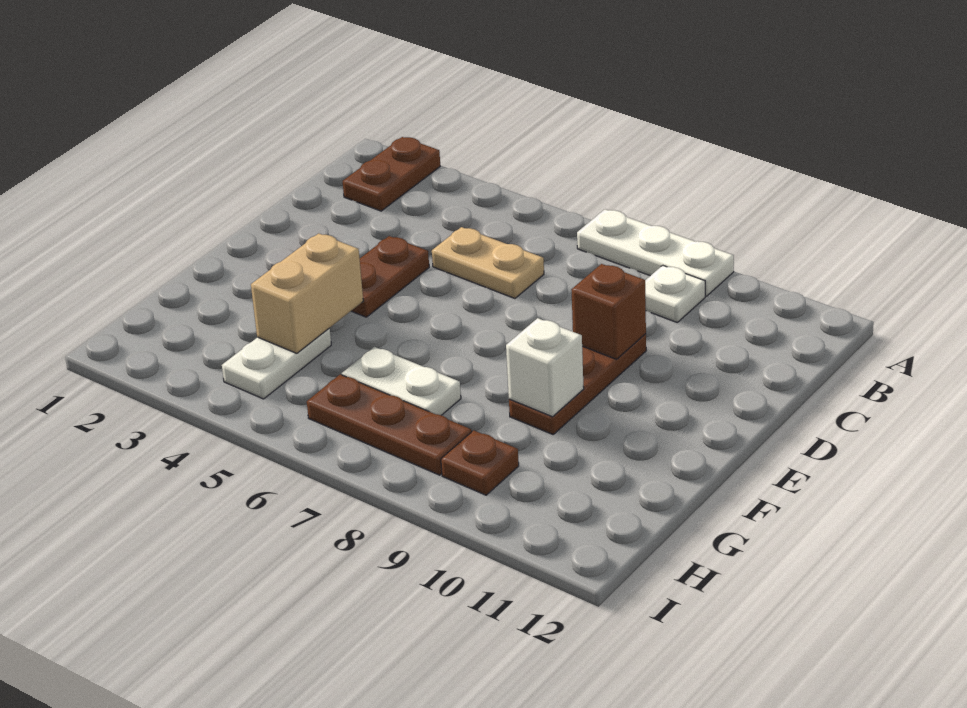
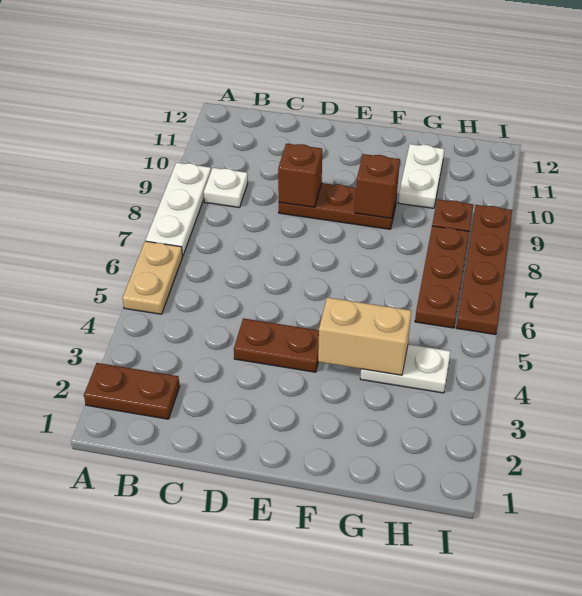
tan plate C5:C6 level 1 -> tan plate A5:A6 level 1
white brick F9 level 2 -> brown brick F9 level 2
white plate G6:G7 level 1 -> white plate G10:G11 level 1
none -> brown plate I6:I9 level 1

